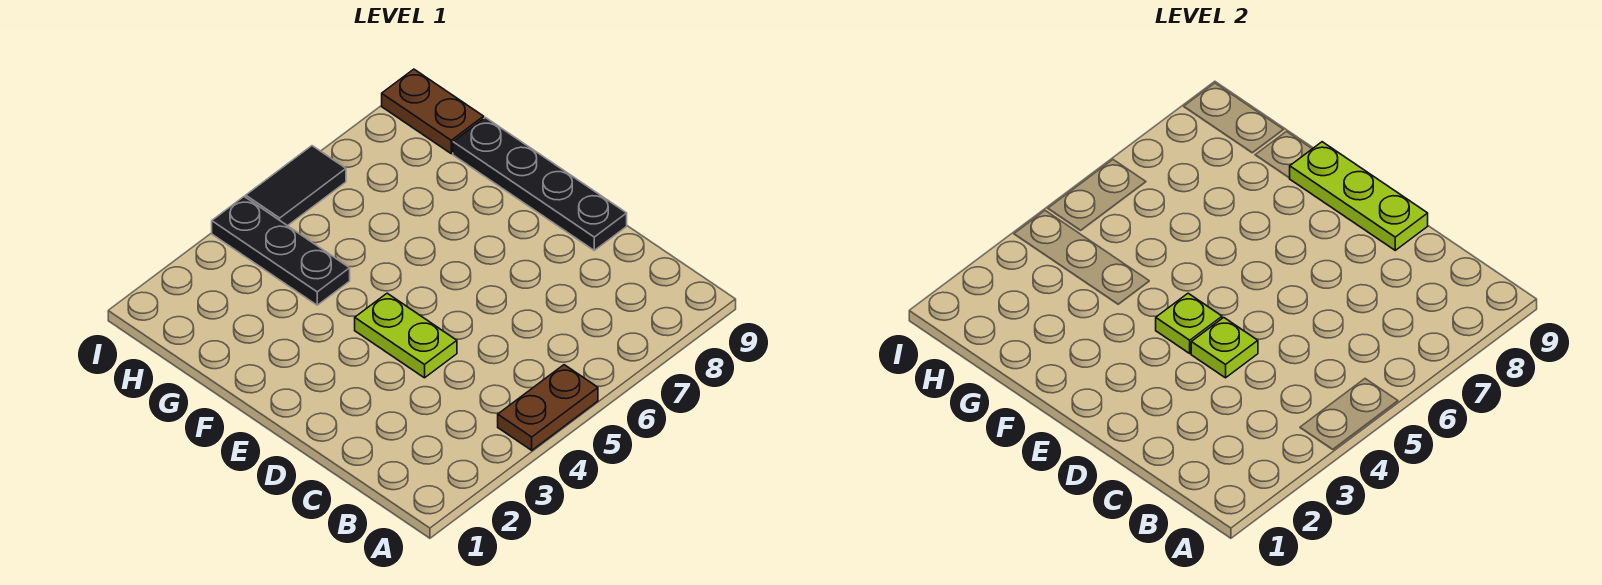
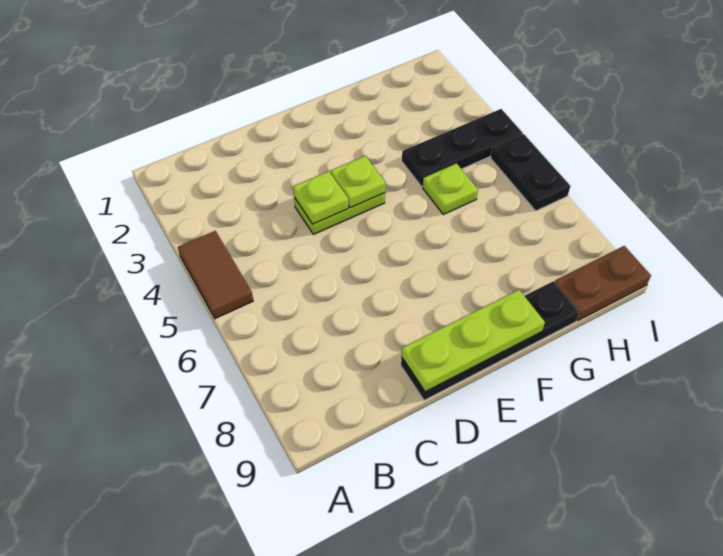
brown plate A4:A5 level 1 -> brown tile A4:A5 level 1
none -> lime plate G5 level 1
black tile I5:I6 level 1 -> black plate I5:I6 level 1

